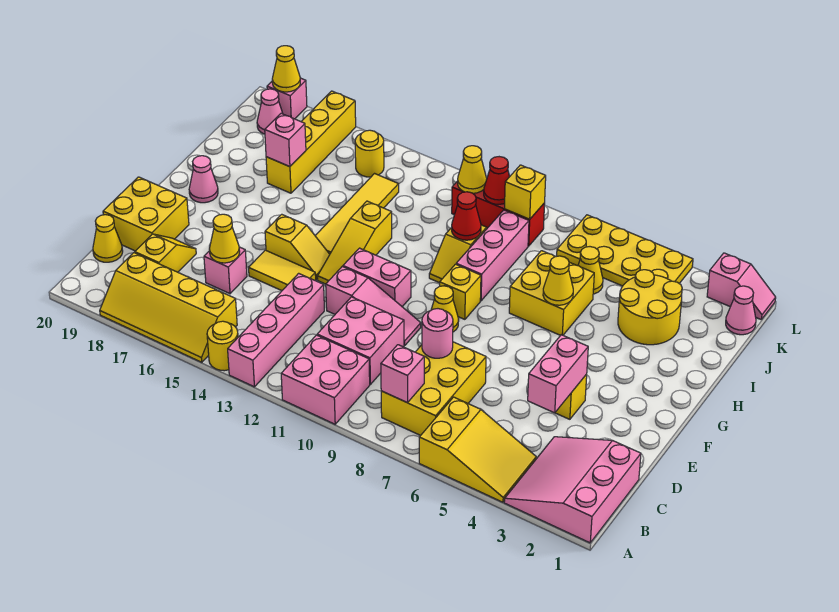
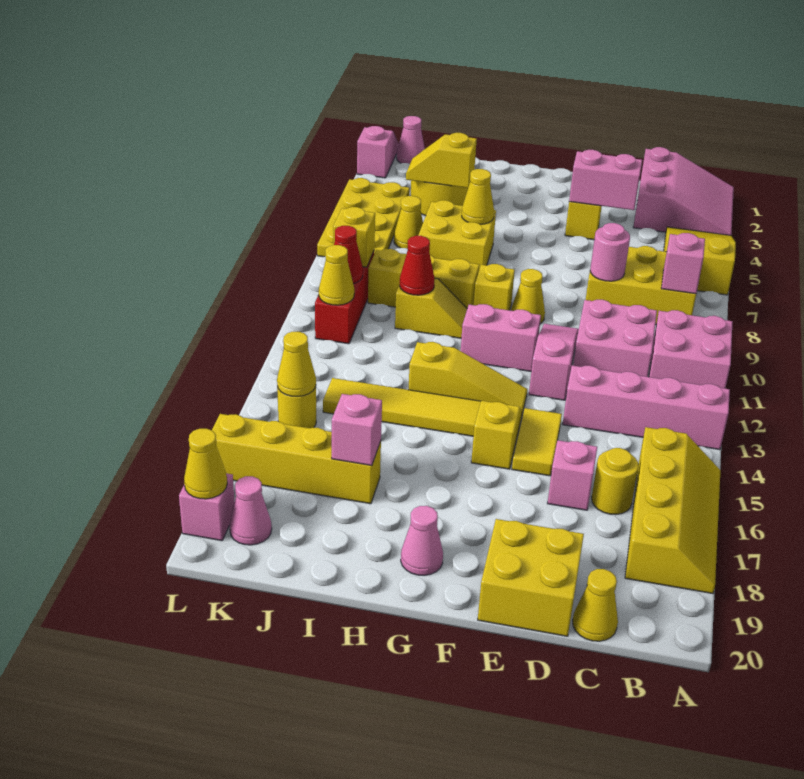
pink slope A1:C3 level 1 top 1 -> pink slope A1:C3 level 1 top C
yellow round brick A14 level 1 -> yellow round brick C16 level 1
yellow slope C18:D18 level 1 top C -> yellow slope I4:J4 level 2 top I
yellow cone D16 level 2 -> yellow cone K15 level 2
pink brick F11:F12 level 1 -> pink brick F11:G11 level 1
pink brick H9:J9 level 1 -> yellow brick H9:J9 level 1

